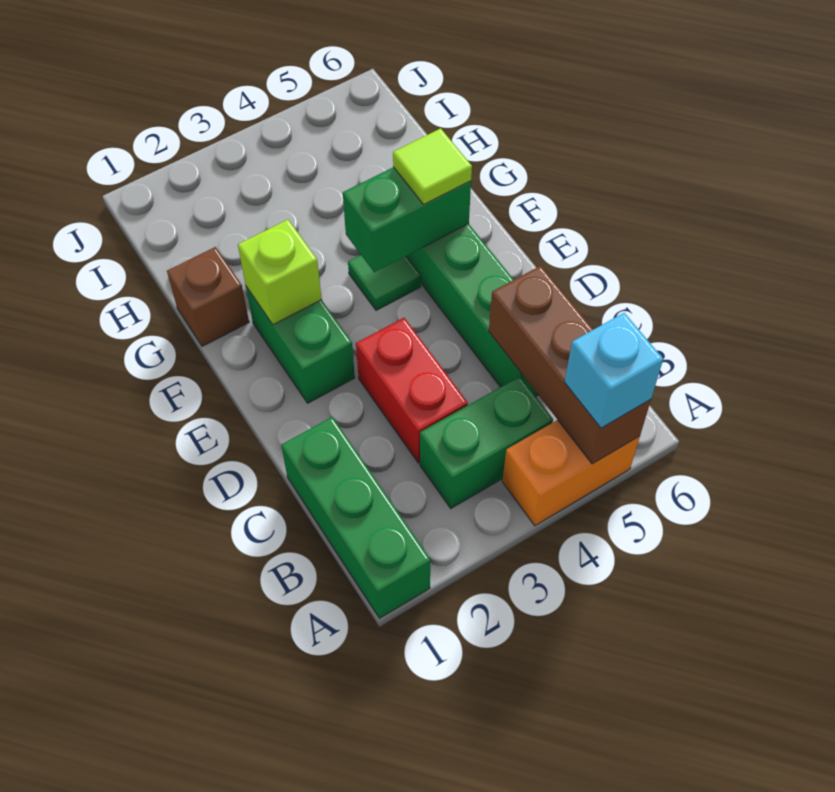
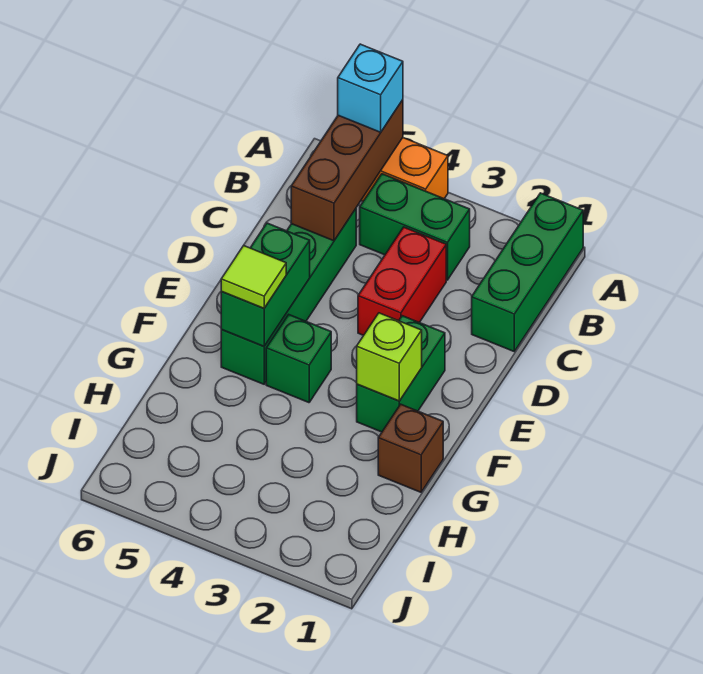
green tile F4 level 1 -> green brick F4 level 1
green brick F4:F5 level 2 -> green brick E5:F5 level 2

